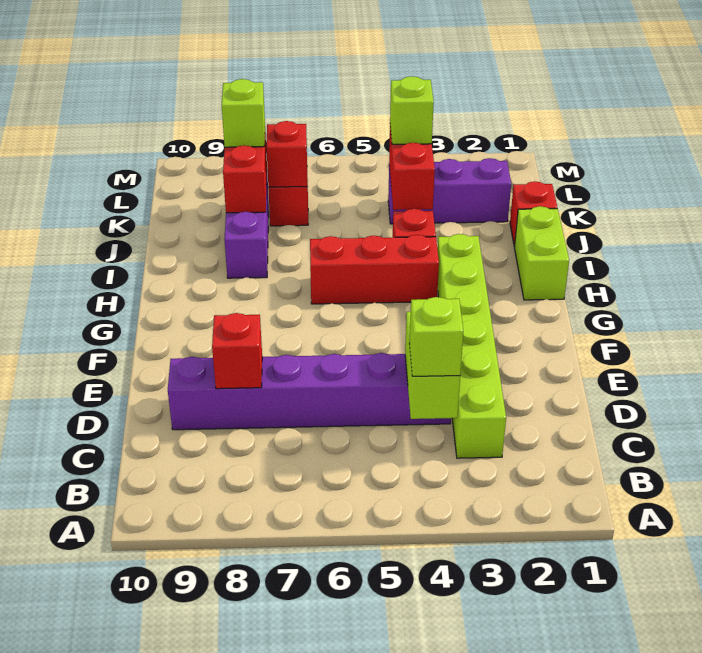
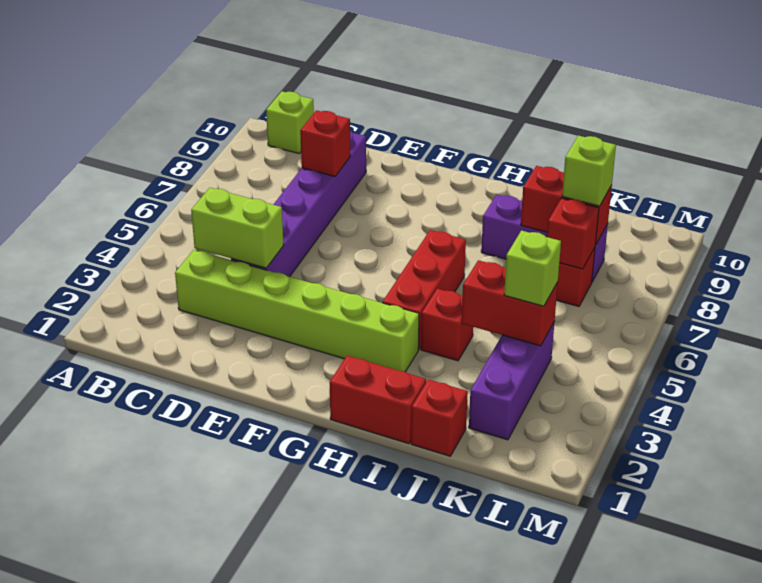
lime brick C4 level 3 -> lime brick B10 level 1
lime brick H1:I1 level 1 -> red brick H1:I1 level 1

